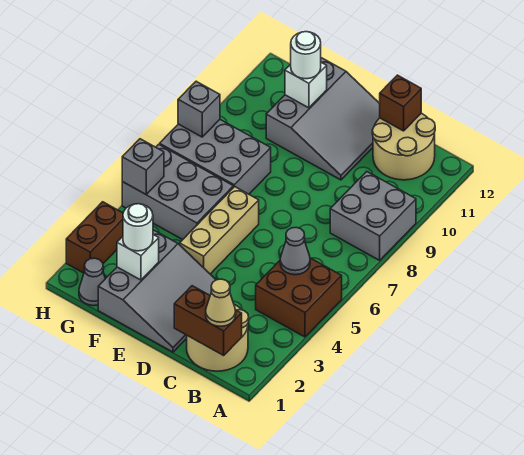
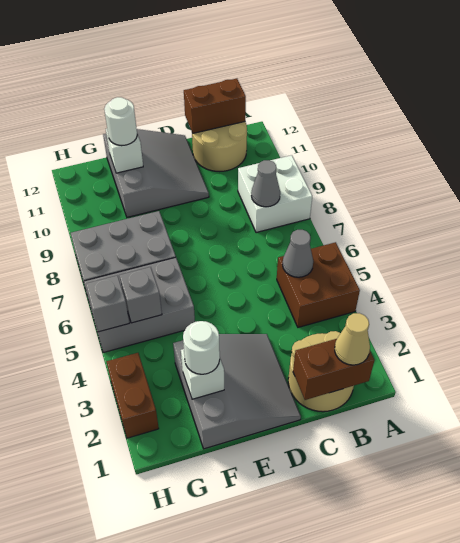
grey brick A8:B9 level 1 -> white brick A8:B9 level 1
brown brick C12 level 2 -> brown brick B12:C12 level 2
tan brick E4:E6 level 1 -> none
grey cone G1 level 1 -> grey cone B8 level 2
grey brick H8 level 2 -> grey brick G5 level 2

